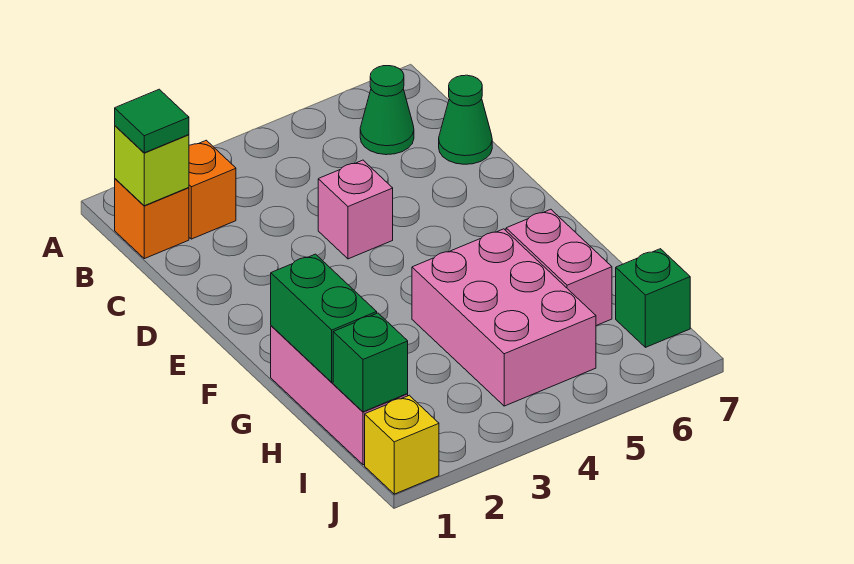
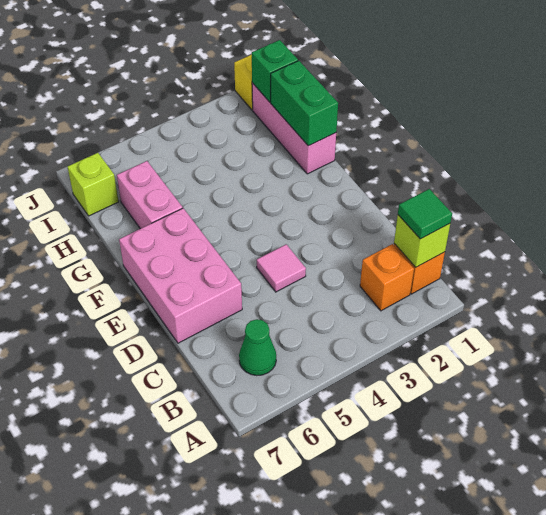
green cone C7 level 1 -> none
pink brick D4 level 1 -> pink tile D4 level 1
pink brick G4:I5 level 1 -> pink brick D6:F7 level 1
green brick I7 level 1 -> lime brick I7 level 1

